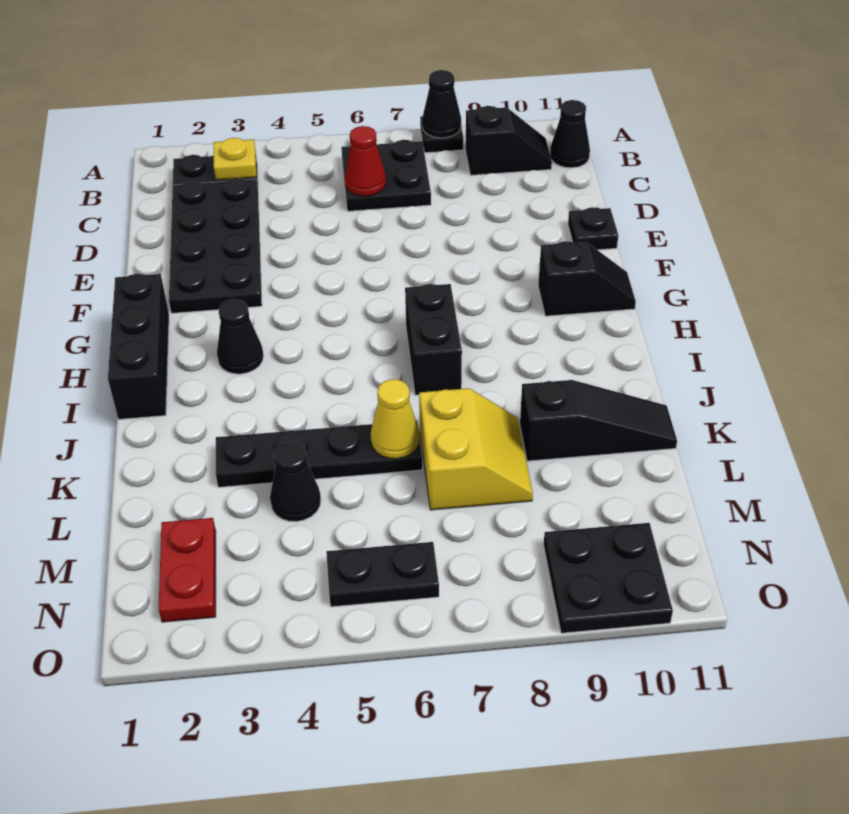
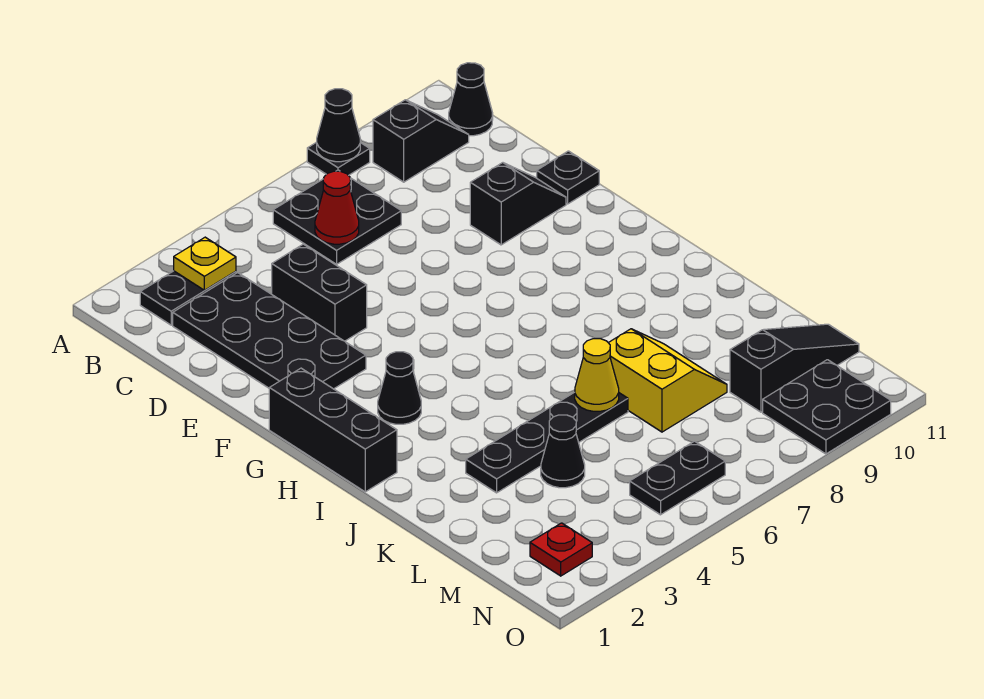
black slope G10:G11 level 1 top 10 -> black slope E9:E10 level 1 top 9
black brick H7:I7 level 1 -> black brick D4:E4 level 1
black slope K9:K11 level 1 top 9 -> black slope M9:M11 level 1 top 9
red plate M2:N2 level 1 -> red plate N2 level 1

